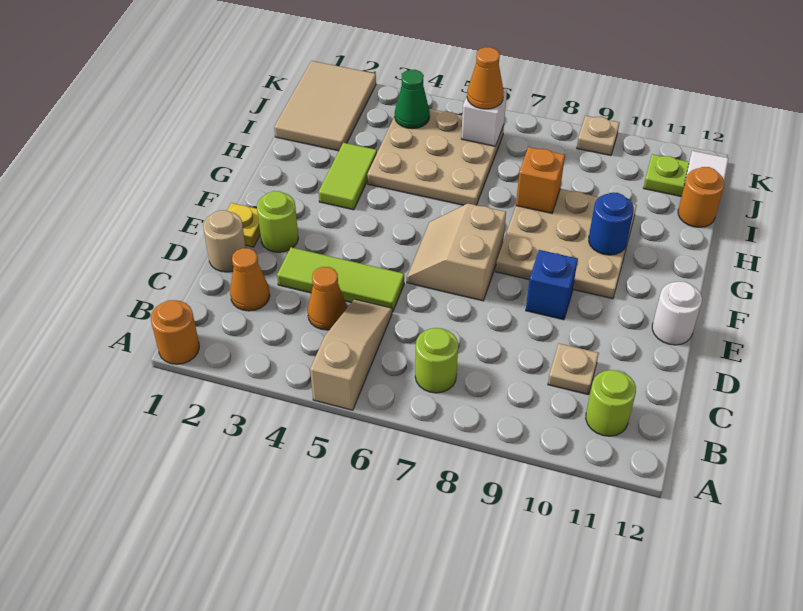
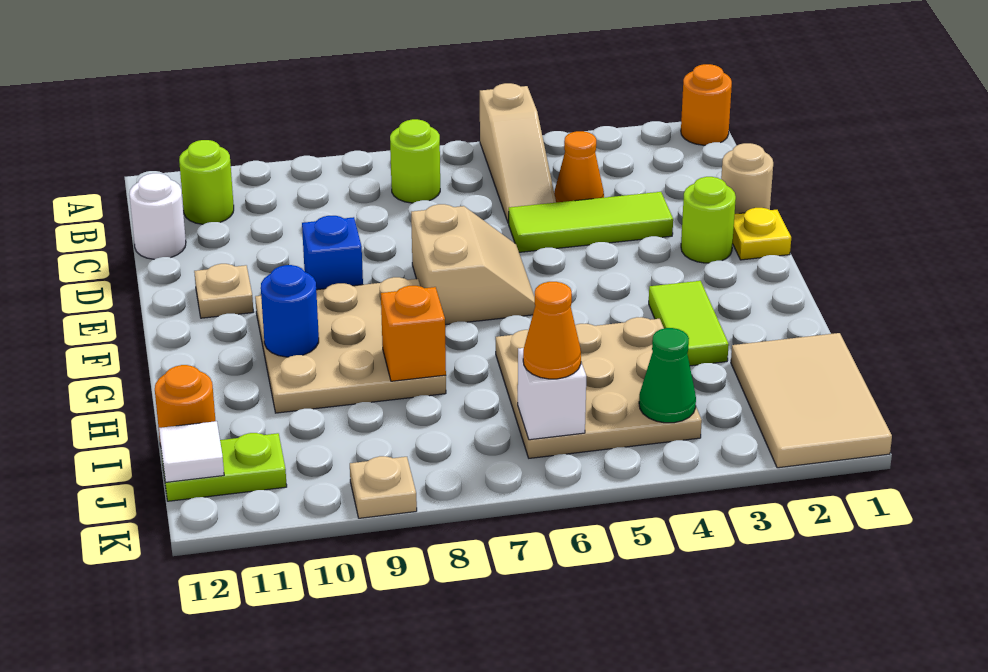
orange cone C2 level 1 -> none
tan plate C10 level 1 -> tan plate E11 level 1
white round brick E12 level 1 -> white round brick C12 level 1

